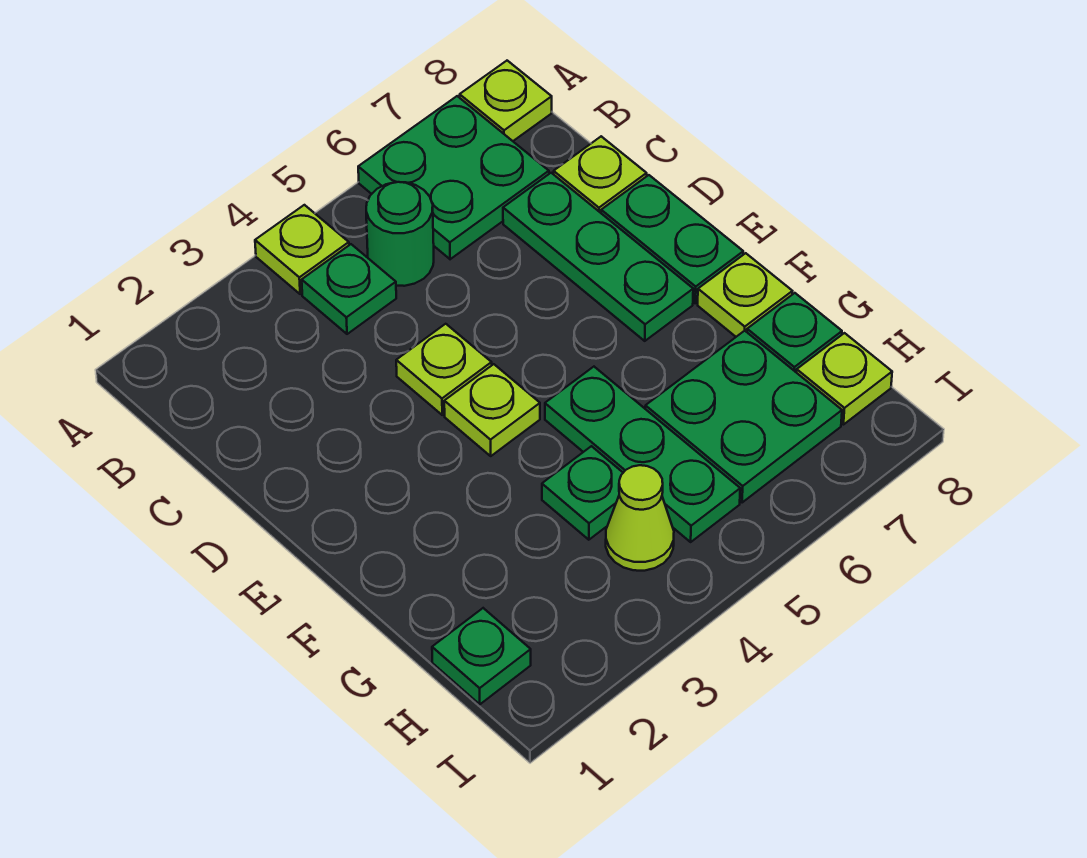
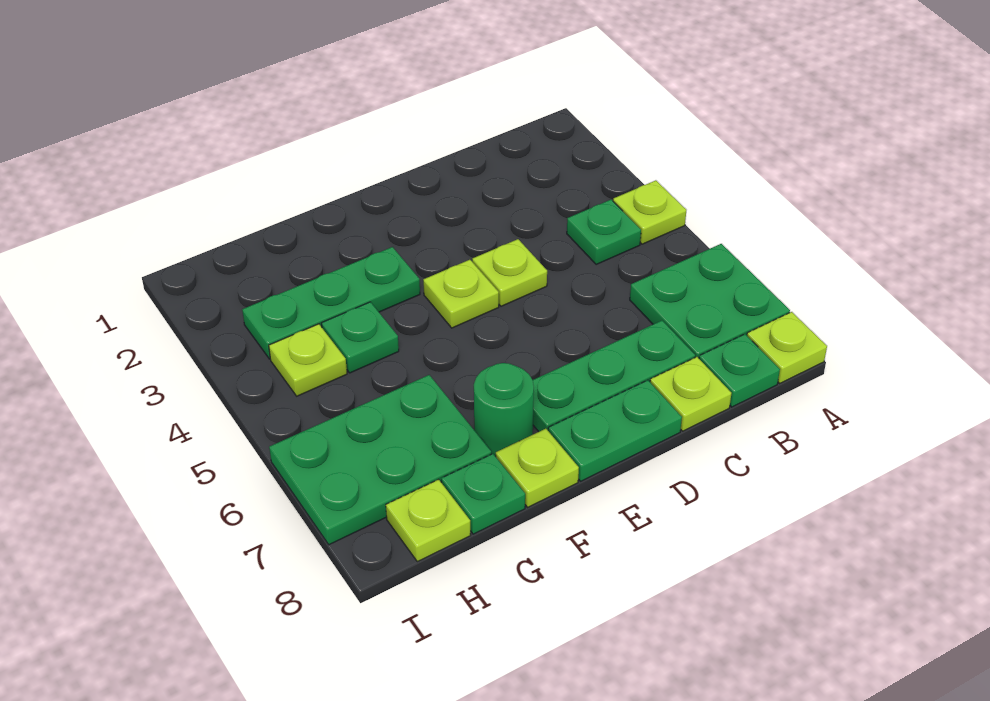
green round brick B5 level 1 -> green round brick F7 level 1
green plate F5:H5 level 1 -> green plate F3:H3 level 1
green plate G6:H7 level 1 -> green plate G6:I7 level 1
green plate H1 level 1 -> green plate B8 level 1
lime cone H4 level 1 -> lime plate H4 level 1

